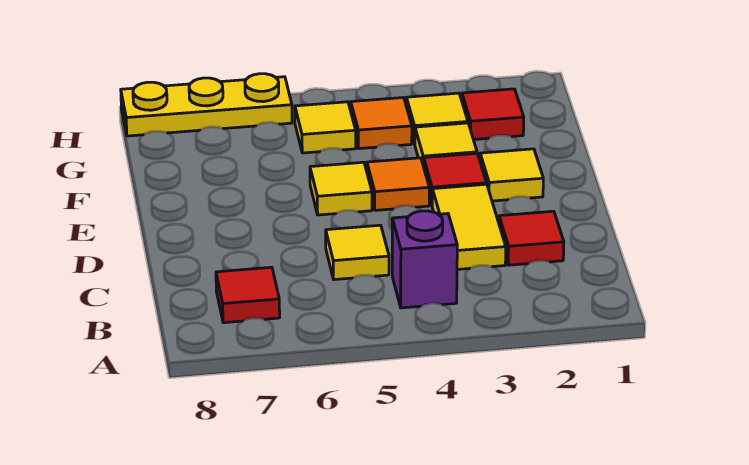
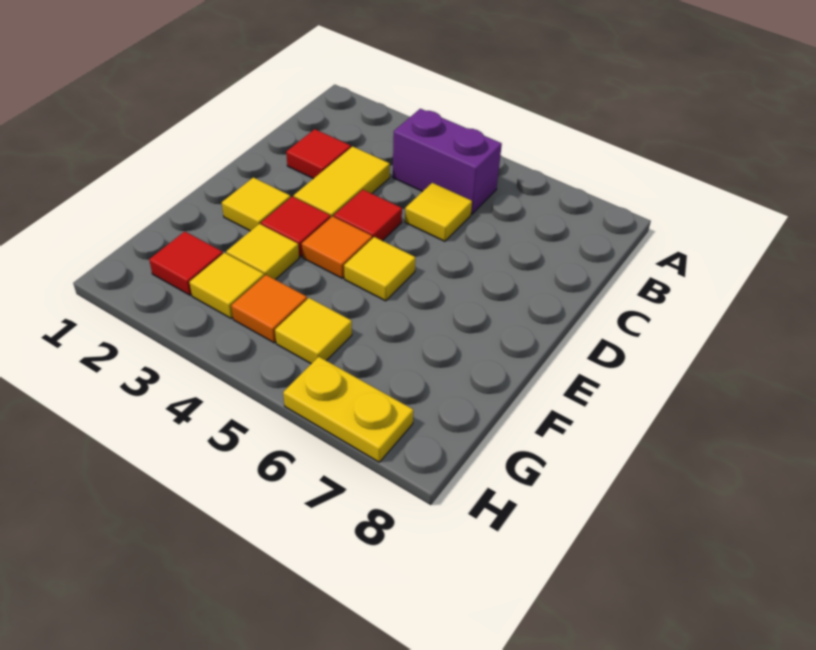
purple brick B4 level 1 -> purple brick B4:B5 level 1
red tile B7 level 1 -> red tile D4 level 1
yellow plate H6:H8 level 1 -> yellow plate H6:H7 level 1

